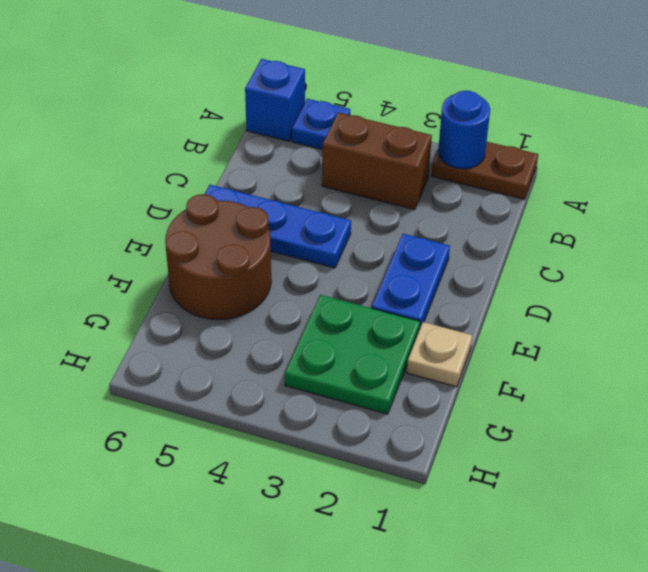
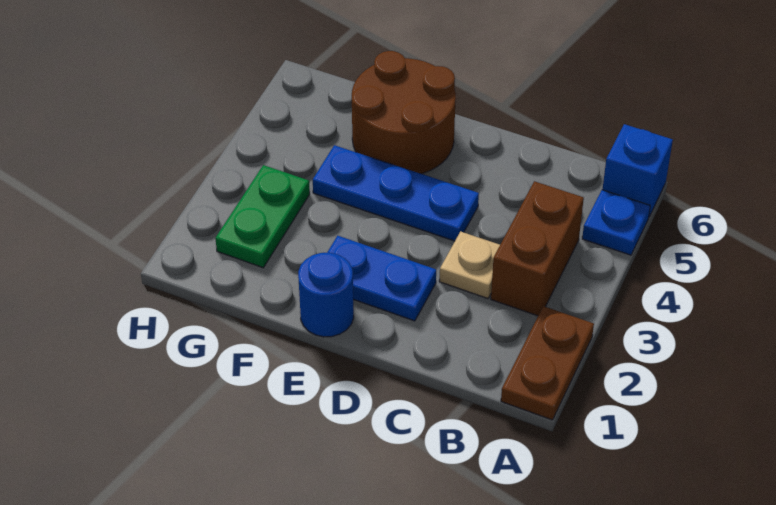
blue round brick A2 level 2 -> blue round brick E1 level 1
blue plate D4:D6 level 1 -> blue plate D4:F4 level 1
tan plate F1 level 1 -> tan plate C3 level 1
green plate F2:G3 level 1 -> green plate G2:G3 level 1

